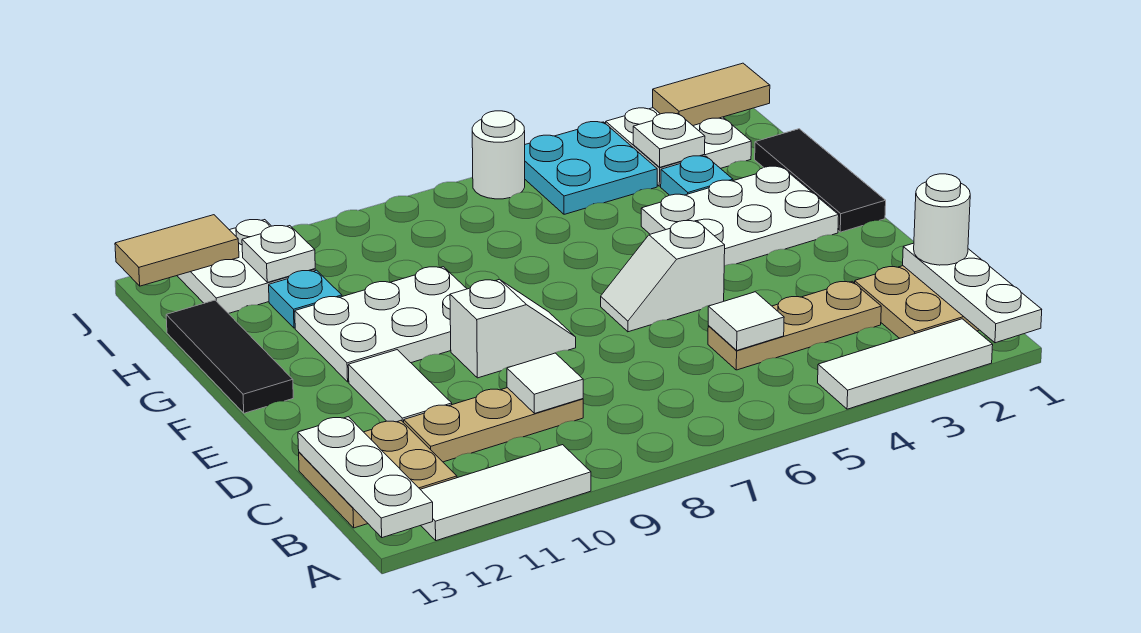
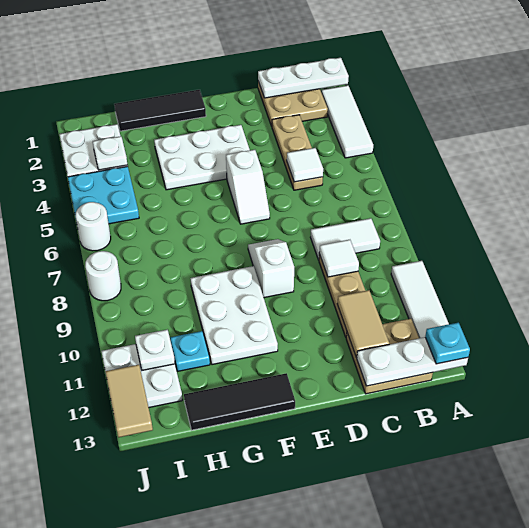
white round brick C1 level 3 -> white round brick J8 level 1
white tile D11:E11 level 1 -> white tile B8:C8 level 1
white plate F2:G4 level 1 -> white plate E3:G4 level 1
cyan plate H3 level 1 -> cyan plate A13 level 3
tan tile J1:J2 level 2 -> tan tile C11:C12 level 2

